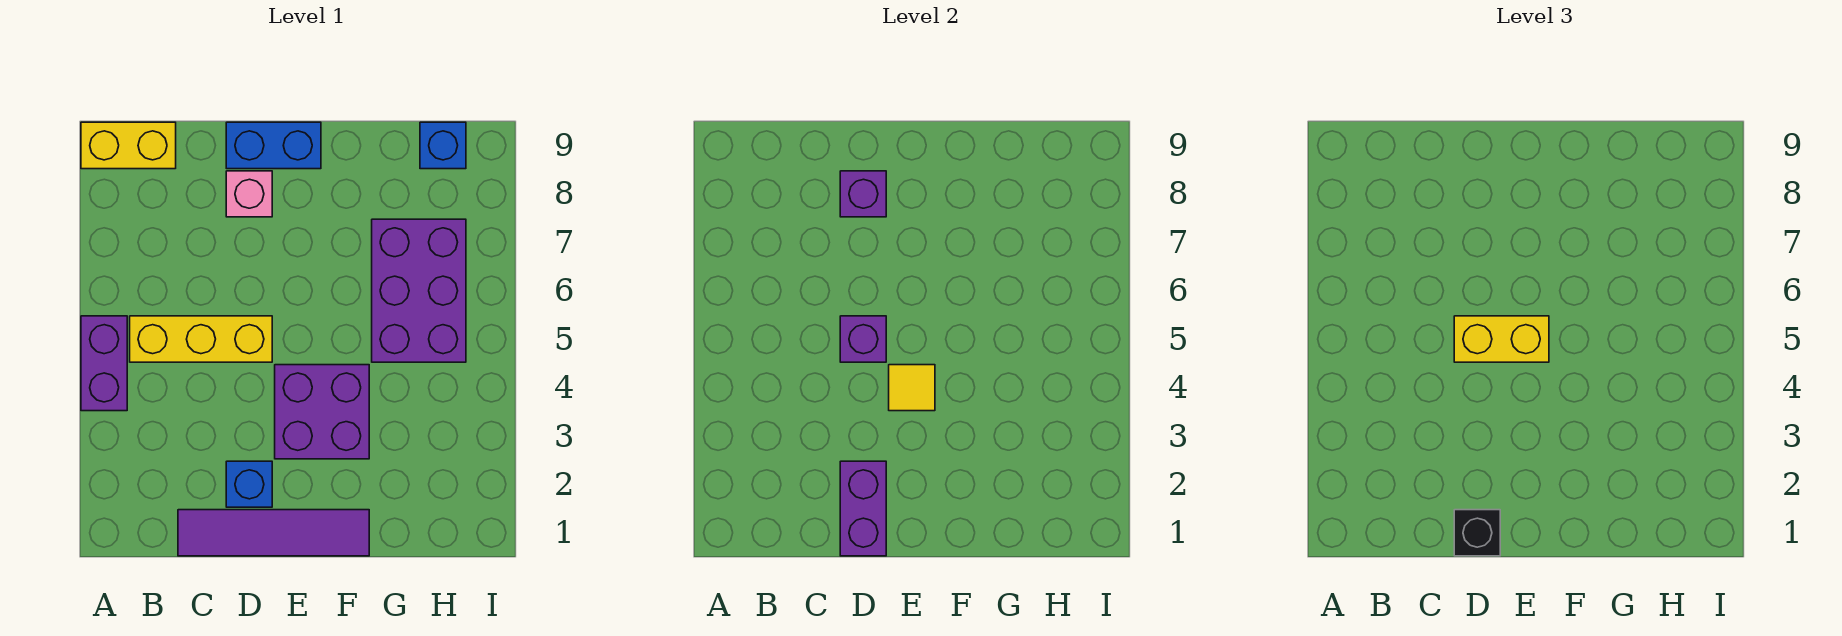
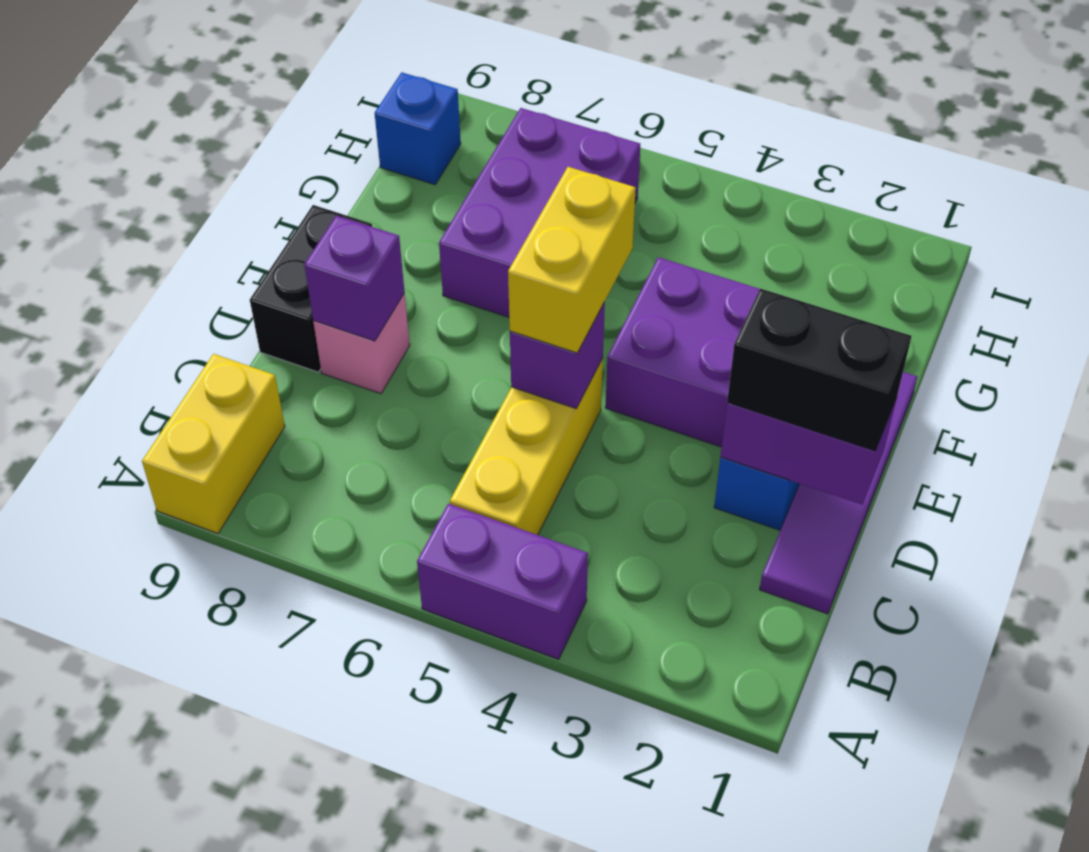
black brick D1 level 3 -> black brick D1:D2 level 3
blue brick D9:E9 level 1 -> black brick D9:E9 level 1
yellow tile E4 level 2 -> none
purple brick G5:H7 level 1 -> purple brick F6:H7 level 1

